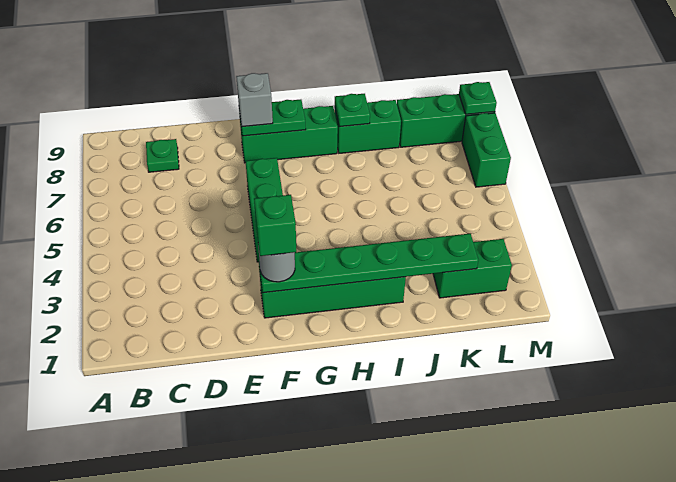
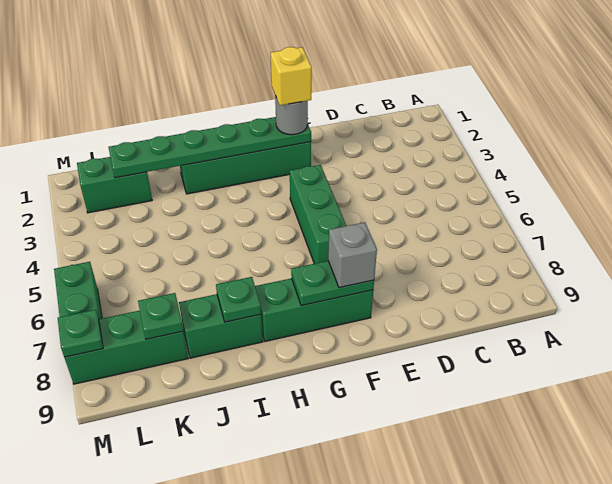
green plate C8 level 1 -> green plate K8 level 2
green brick F2 level 4 -> yellow brick F2 level 4

